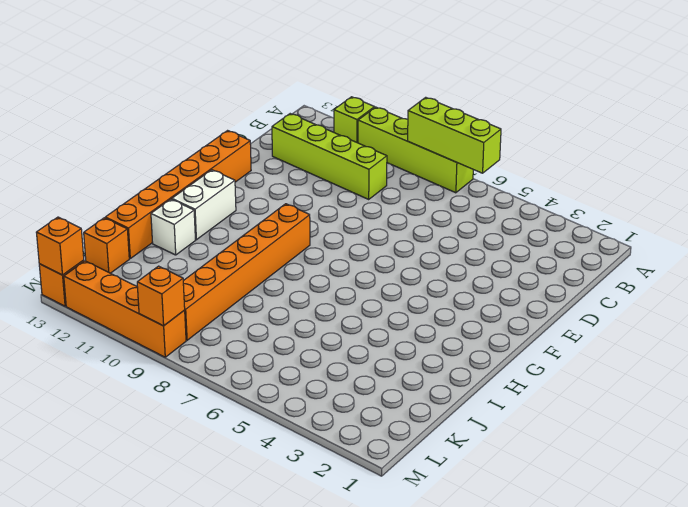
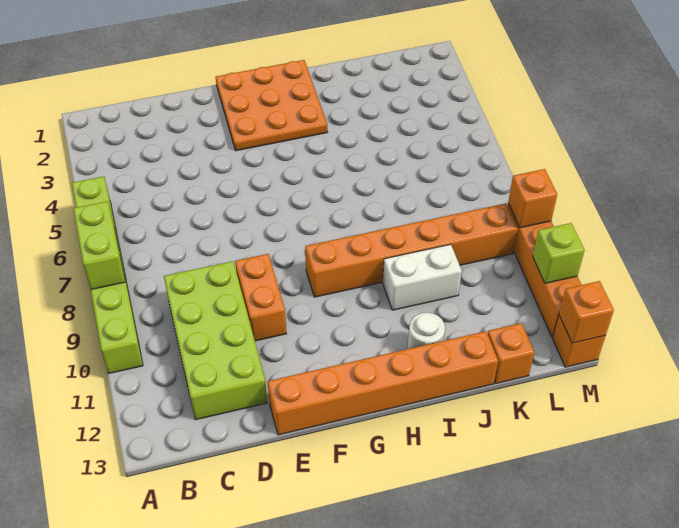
lime brick A6:A8 level 2 -> lime brick A7:A8 level 2
lime brick A7:A10 level 1 -> lime brick A5:A10 level 1
lime brick A11 level 1 -> lime brick M11 level 2
lime brick C9:C12 level 1 -> lime brick C9:D12 level 1
none -> orange brick E9:E10 level 1
none -> orange plate F1:H3 level 1
white brick G12:H12 level 1 -> white brick I10:J10 level 1
white brick I12 level 1 -> white round brick I12 level 1

